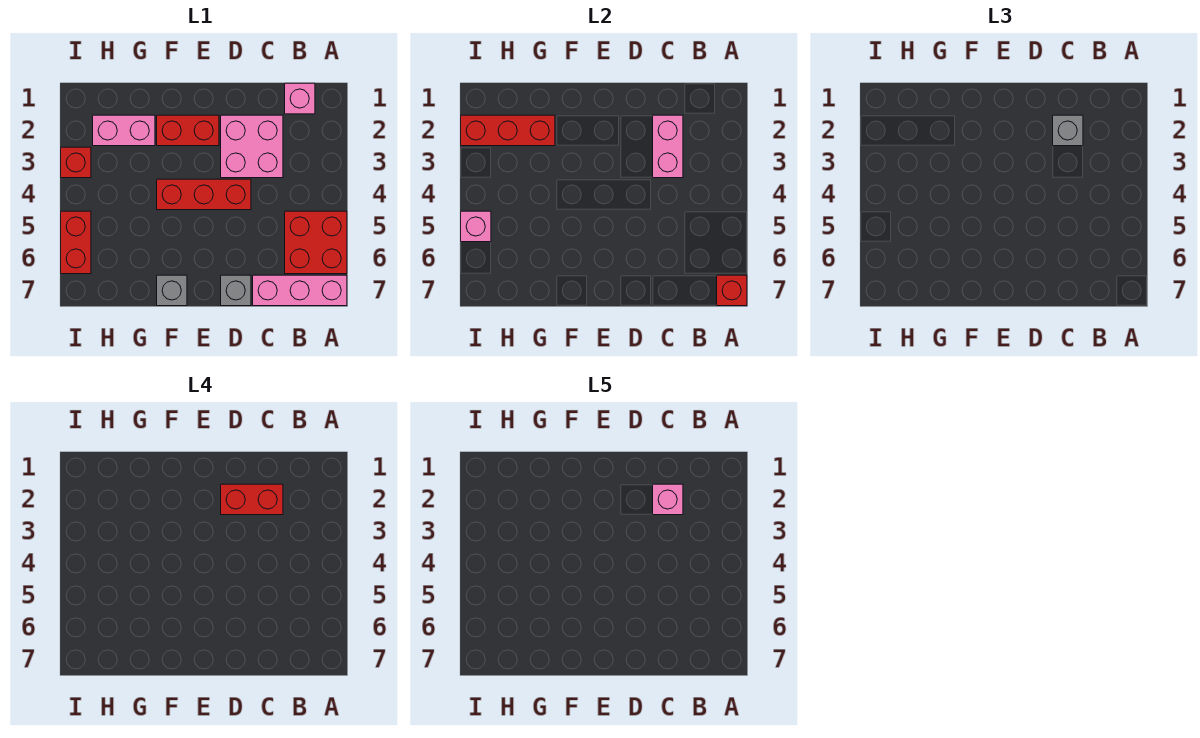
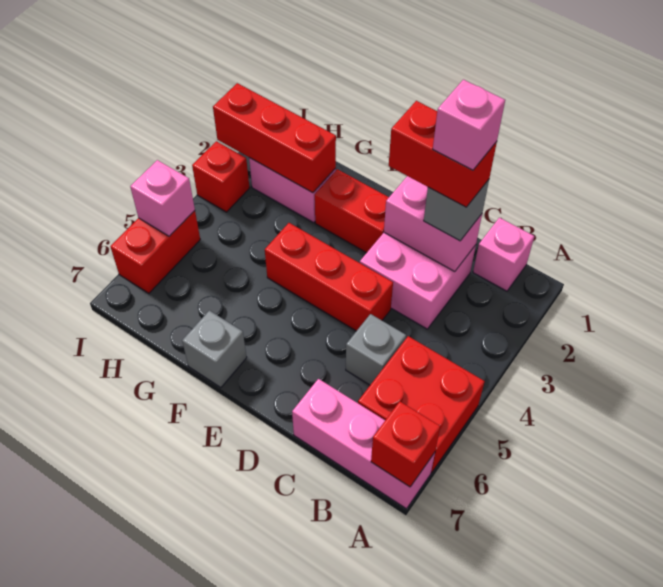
pink brick C2:C3 level 2 -> pink brick C2:D2 level 2
grey brick D7 level 1 -> grey brick C5 level 1

